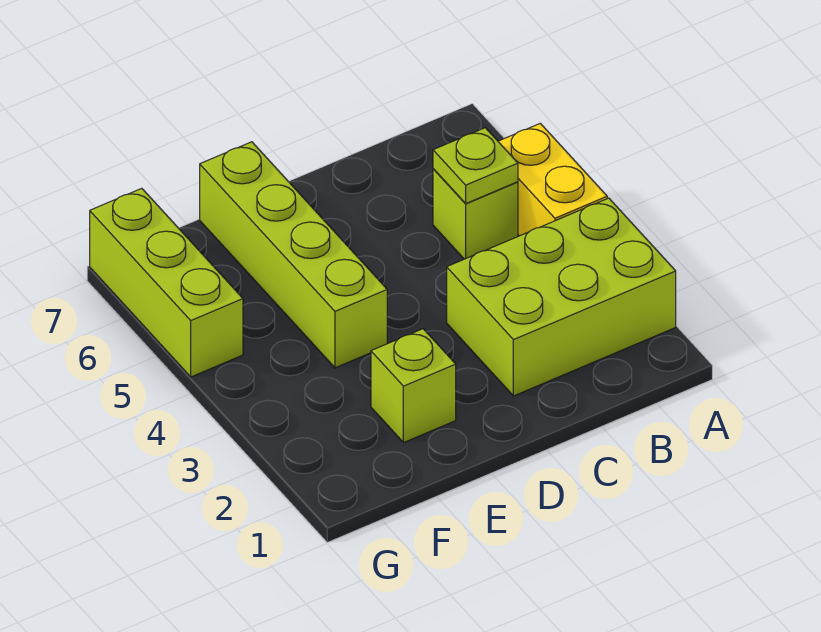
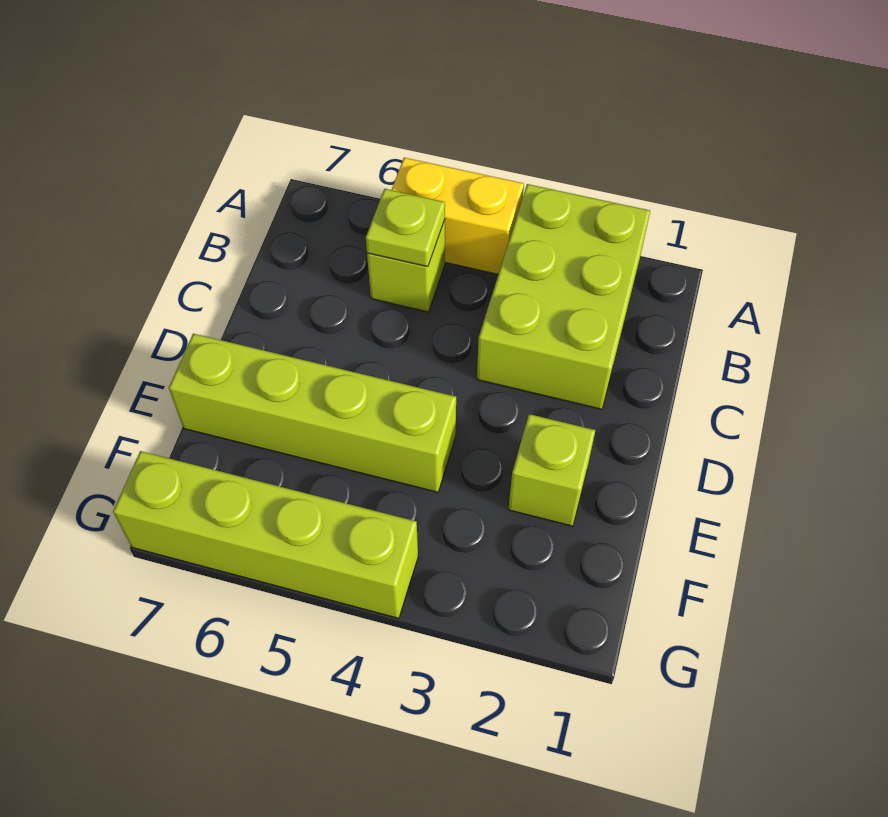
lime brick G5:G7 level 1 -> lime brick G4:G7 level 1

